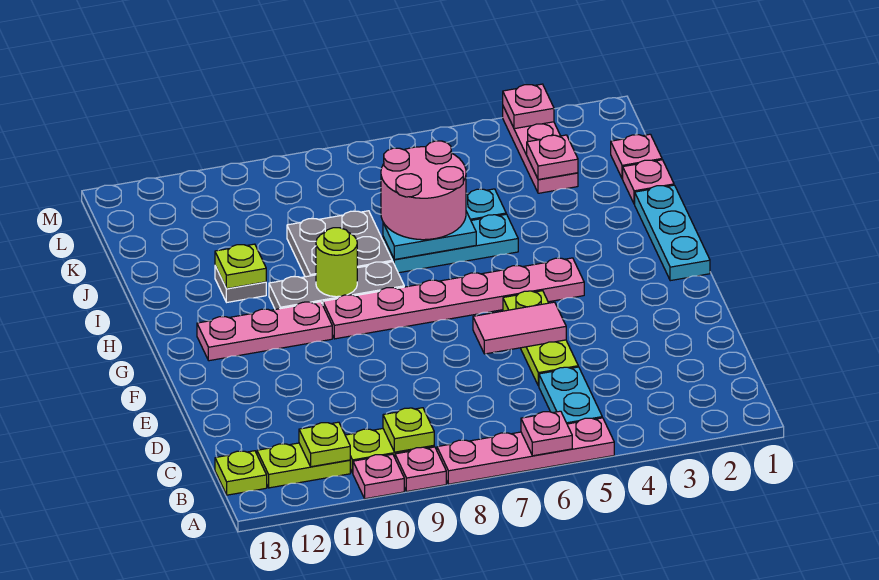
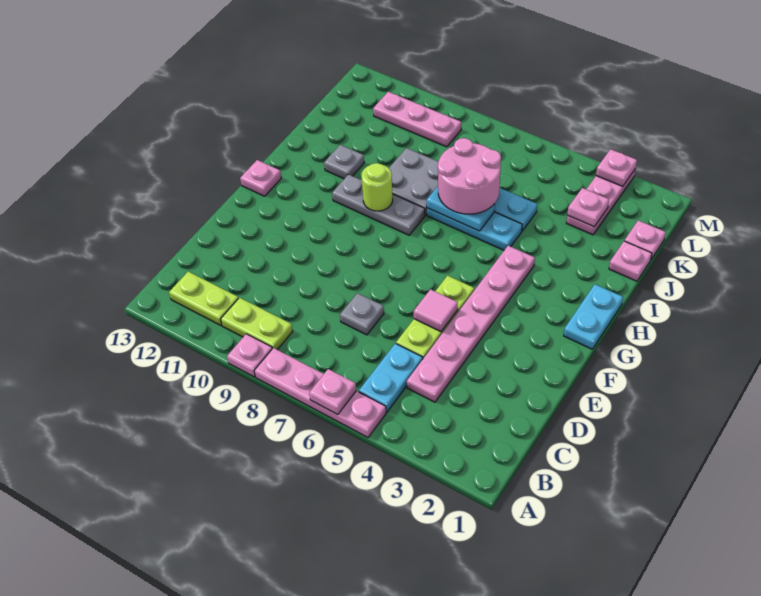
pink plate A10 level 1 -> pink plate G13 level 1
lime plate B9 level 2 -> none
lime plate B11 level 2 -> none
lime plate B13 level 1 -> none
none -> grey plate D7 level 1
pink tile E5:E6 level 2 -> pink tile E5 level 2
cyan plate G1:I1 level 1 -> cyan plate G1:H1 level 1
pink plate G4:G9 level 1 -> pink plate C4:H4 level 1
pink plate G10:G12 level 1 -> pink plate L9:L11 level 1
lime plate I11 level 2 -> none

